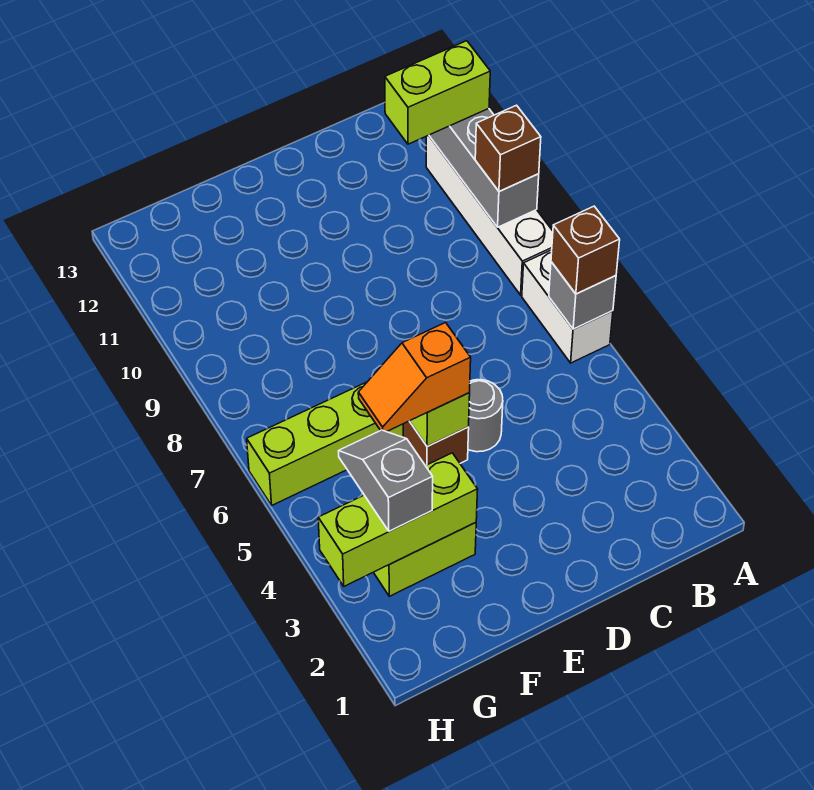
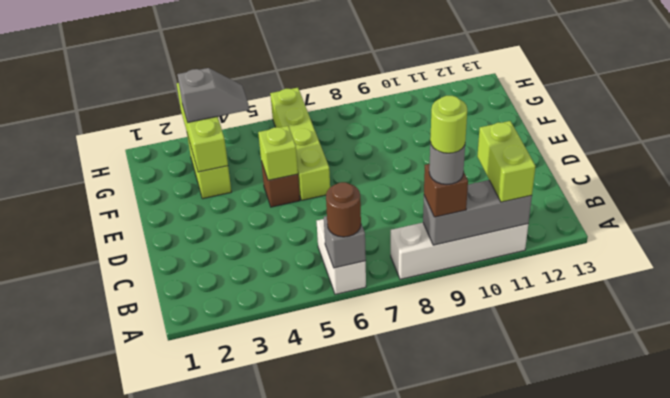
white brick A6:A7 level 1 -> white brick A6:B6 level 1
brown brick A6 level 3 -> brown round brick A6 level 3
none -> lime round brick A9 level 5
grey round brick D5 level 1 -> grey round brick A9 level 4
orange slope E5:F5 level 3 top E -> none

